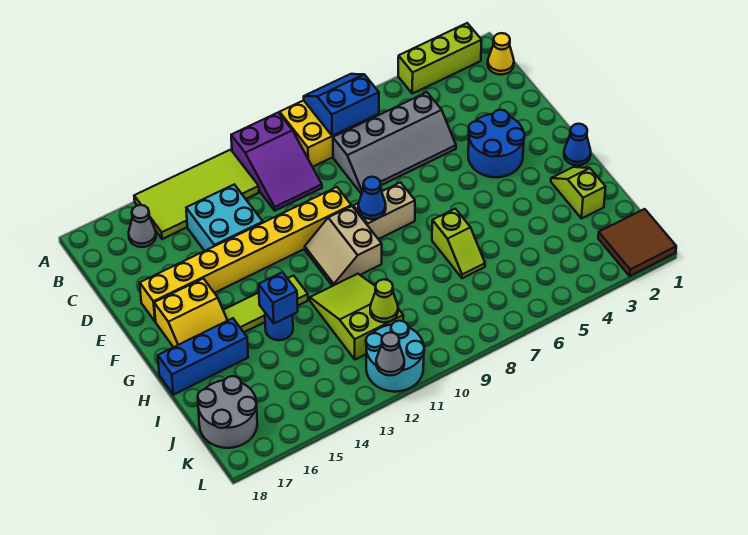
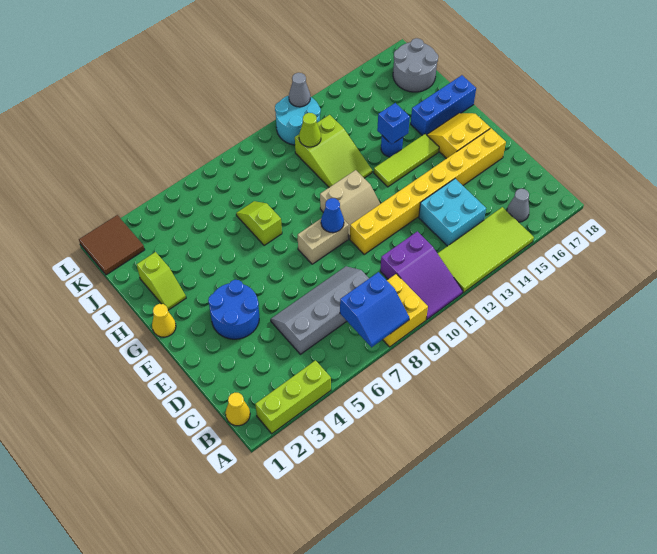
purple slope A10:C11 level 1 top A -> purple slope A10:C11 level 1 top C
tan slope F10:G11 level 1 top 10 -> tan slope F10:G11 level 1 top G
blue cone G1 level 1 -> yellow cone G1 level 1

